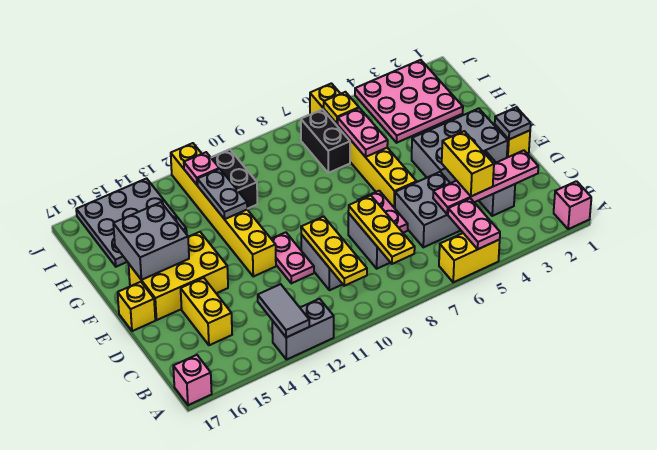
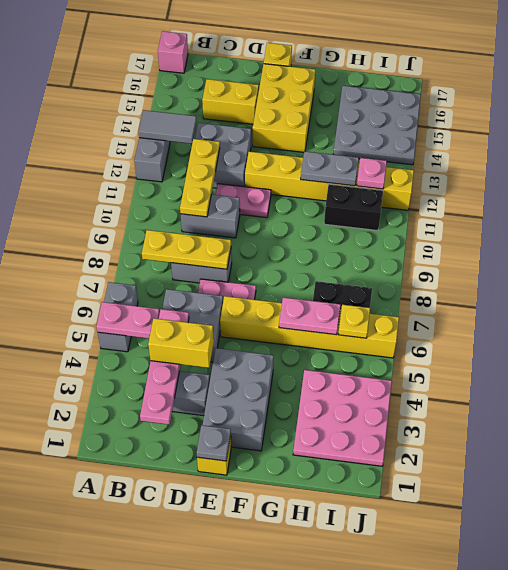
pink brick A1 level 1 -> none
yellow brick A5:A6 level 1 -> grey brick A5:A6 level 1
yellow plate B10:D10 level 2 -> yellow plate C10:C12 level 2
grey brick F15:G16 level 2 -> grey brick C12:D13 level 1

